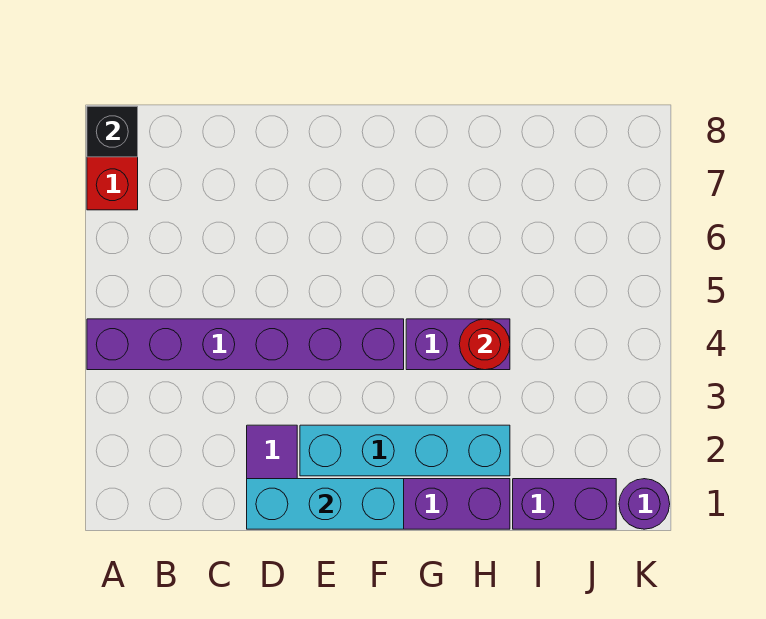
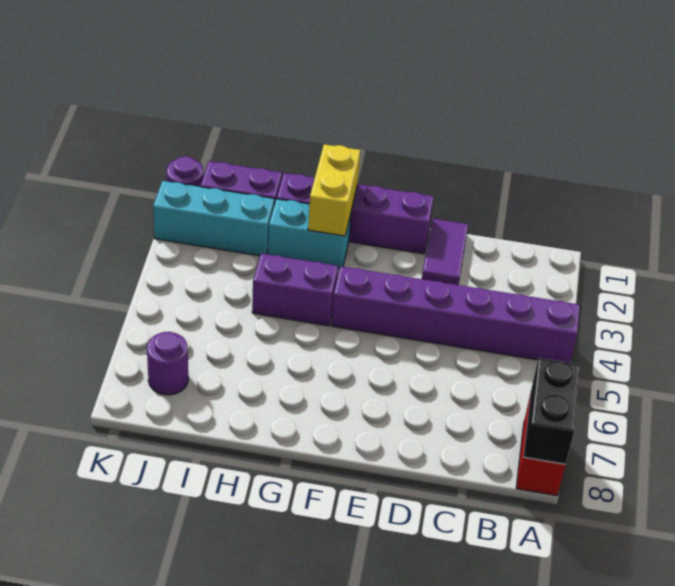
black brick A8 level 2 -> black brick A7:A8 level 2
cyan brick D1:F1 level 2 -> cyan brick I2:K2 level 1
cyan brick E2:H2 level 1 -> cyan brick G2:H2 level 1
none -> yellow brick G1:G2 level 2
red round brick H4 level 2 -> none
none -> purple round brick J7 level 1

